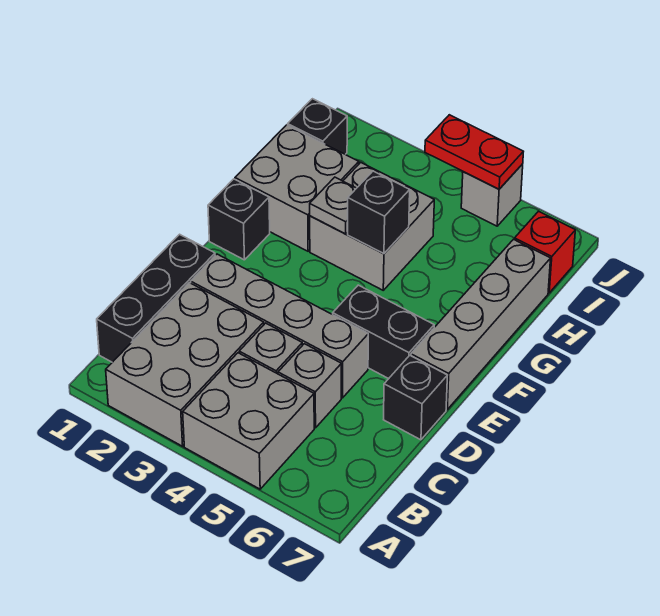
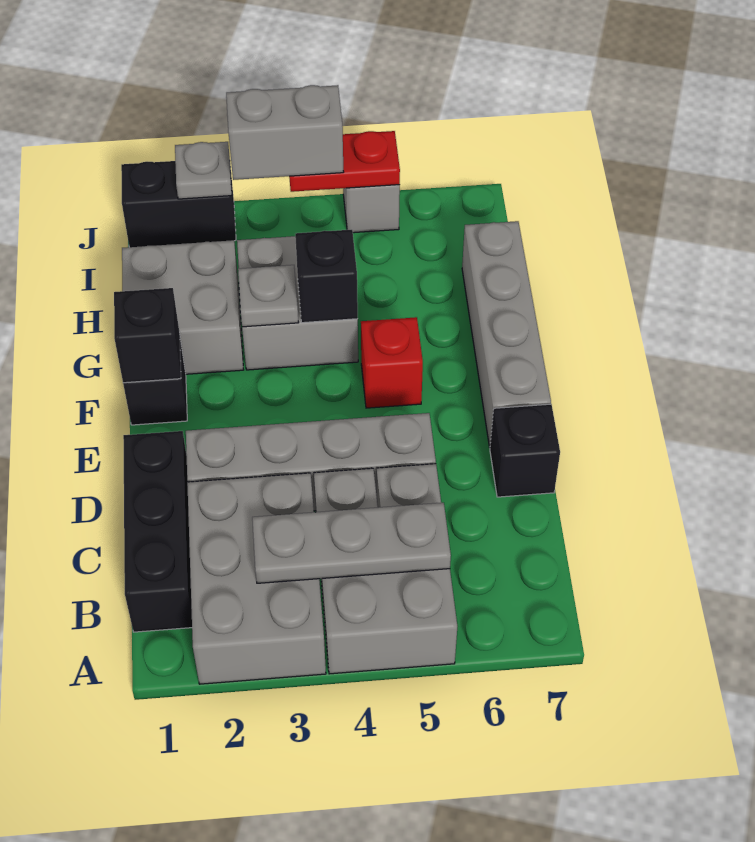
none -> grey plate B3:B5 level 2
black brick E5:E6 level 1 -> black brick J1:J2 level 1
black brick I1 level 1 -> black brick F1 level 2
red brick I7 level 1 -> red brick F5 level 1
none -> grey plate J2 level 2
none -> grey brick J3:J4 level 3

